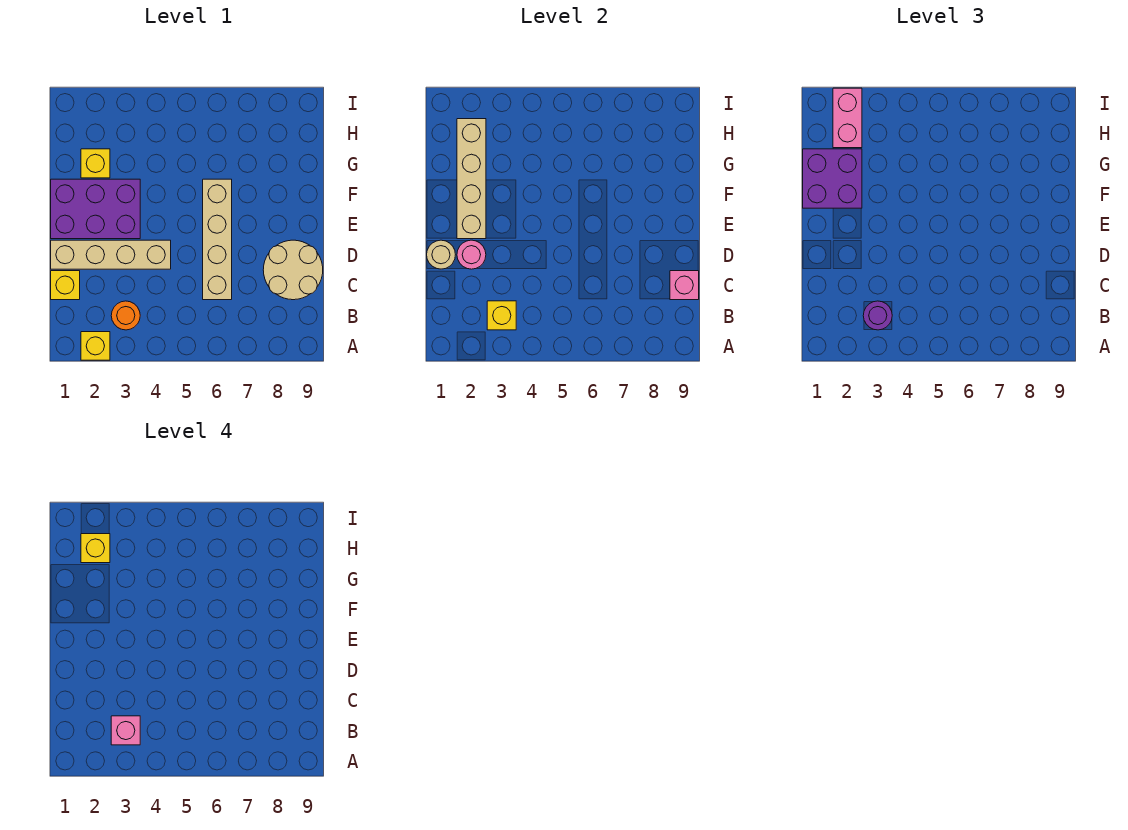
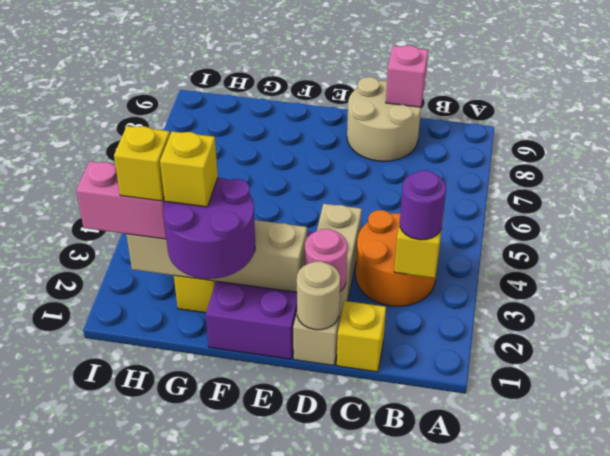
yellow brick A2 level 1 -> yellow brick G2 level 4
orange round brick B3 level 1 -> orange round brick B3:C4 level 1
pink brick B3 level 4 -> none
tan brick C6:F6 level 1 -> none
purple brick F1:G2 level 3 -> purple round brick F1:G2 level 3

